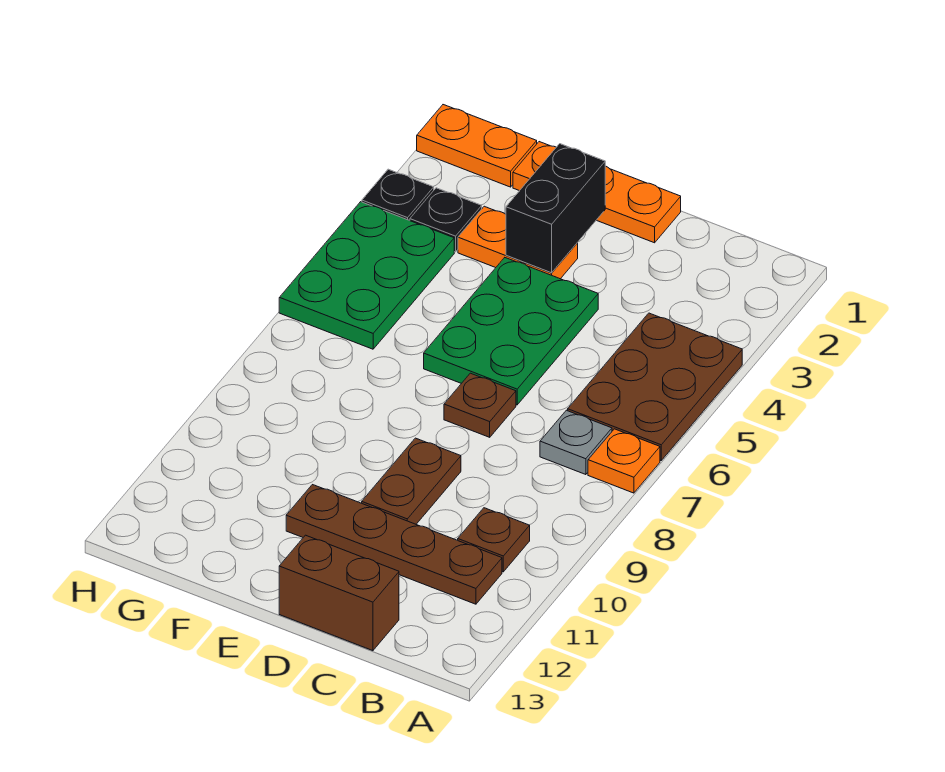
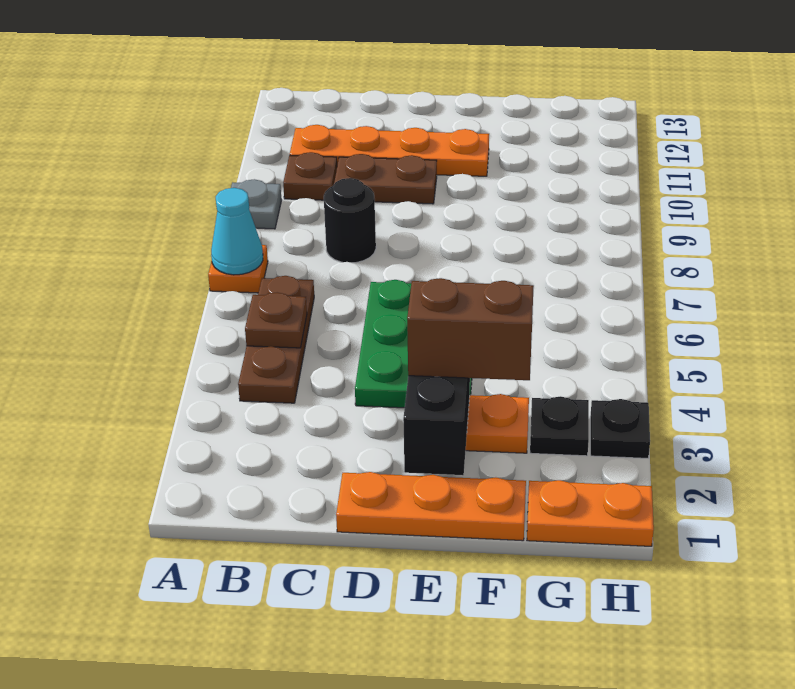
brown plate A4:B6 level 1 -> brown plate B4:B6 level 1
none -> cyan cone A7 level 2
grey plate B7 level 1 -> grey plate A9 level 1
brown plate B11:E11 level 1 -> orange plate B11:E11 level 1
none -> black round brick C8 level 1
brown brick C13:D13 level 1 -> brown brick E3:F3 level 3
brown plate D7 level 1 -> brown plate B5 level 2
brown plate D9:D10 level 1 -> brown plate C10:D10 level 1
green plate G4:H6 level 1 -> none

